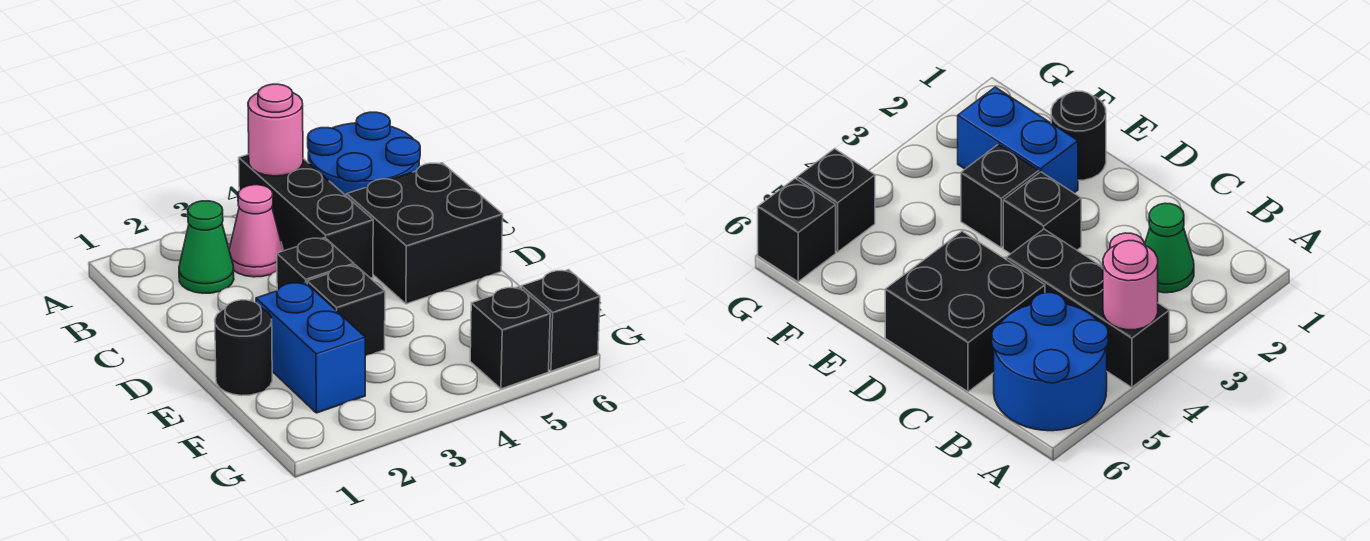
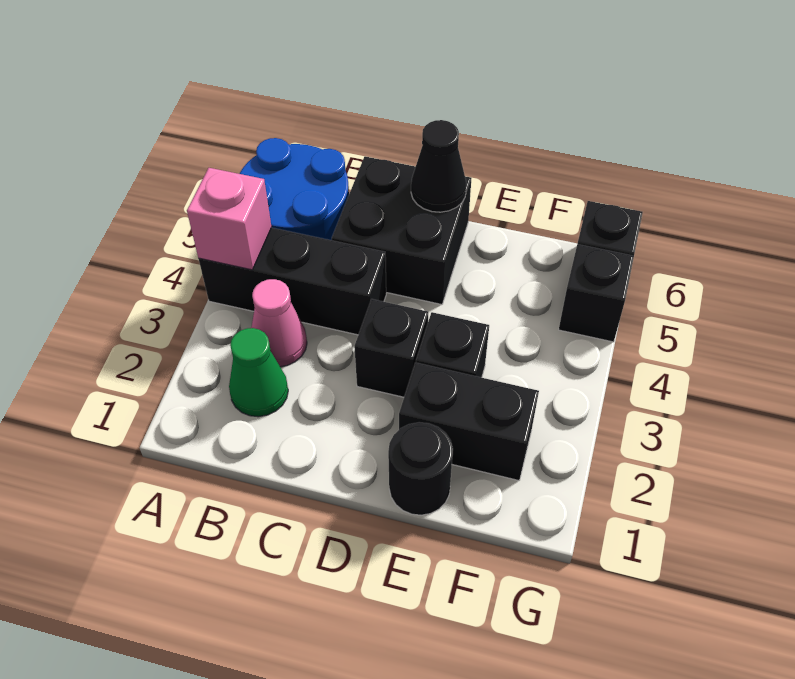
pink round brick A4 level 2 -> pink brick A4 level 2
none -> black cone D6 level 2
blue brick E2:F2 level 1 -> black brick E2:F2 level 1

